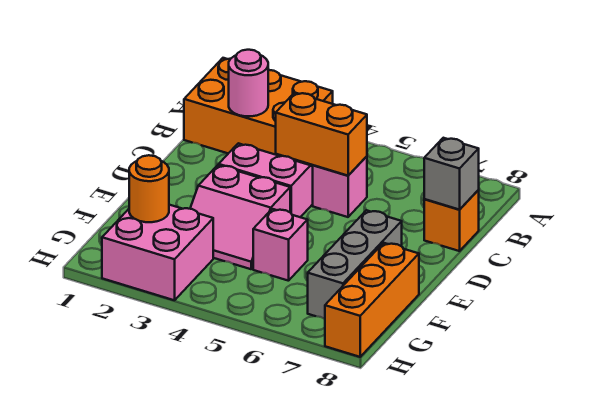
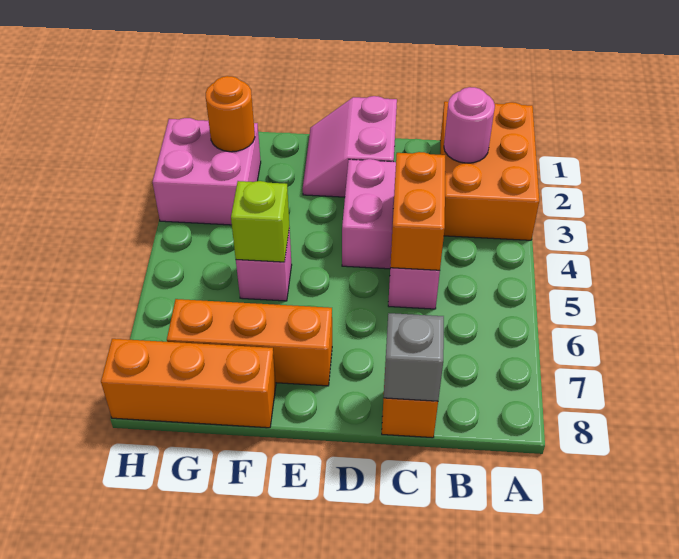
pink slope E3:F4 level 1 top E -> pink slope D1:E2 level 1 top D
grey brick E7:G7 level 1 -> orange brick E7:G7 level 1
none -> lime brick F5 level 2

